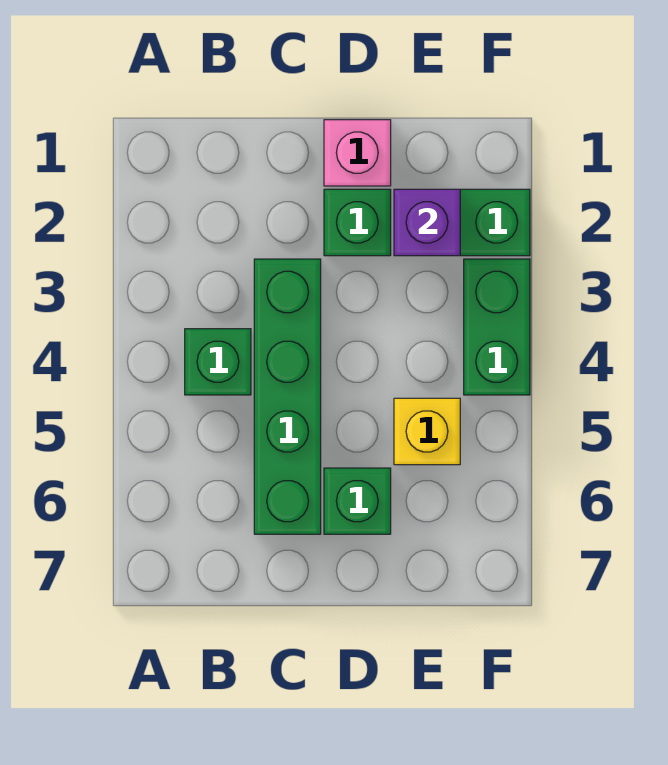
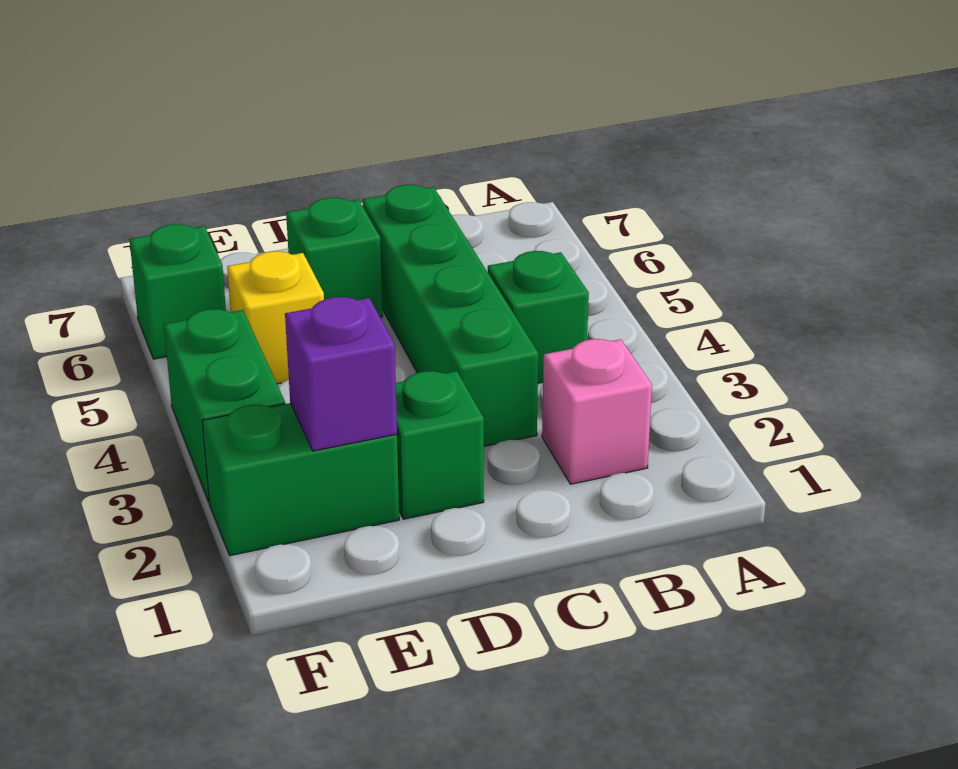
pink brick D1 level 1 -> pink brick B2 level 1
none -> green brick F6 level 1

